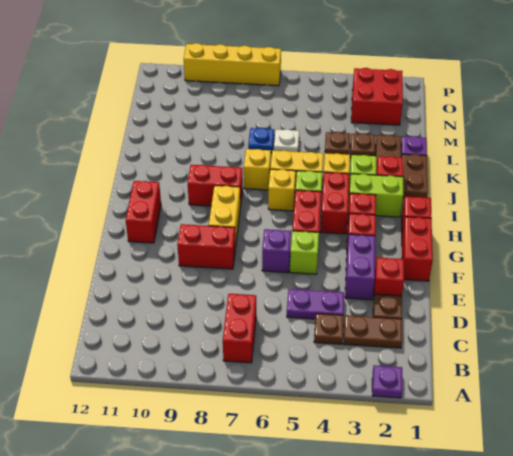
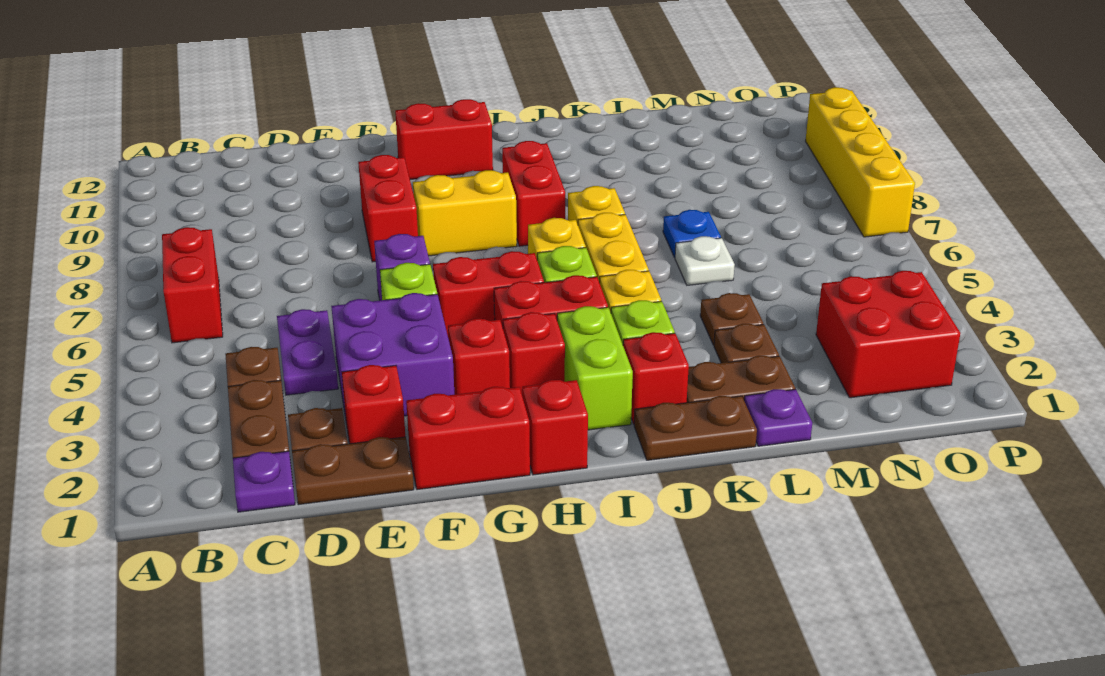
purple plate A2 level 1 -> purple plate C1 level 1
red brick B7:C7 level 1 -> red brick B6:B7 level 1
none -> brown plate D1:E1 level 1
purple brick E3:F3 level 1 -> purple brick E3:F4 level 1

